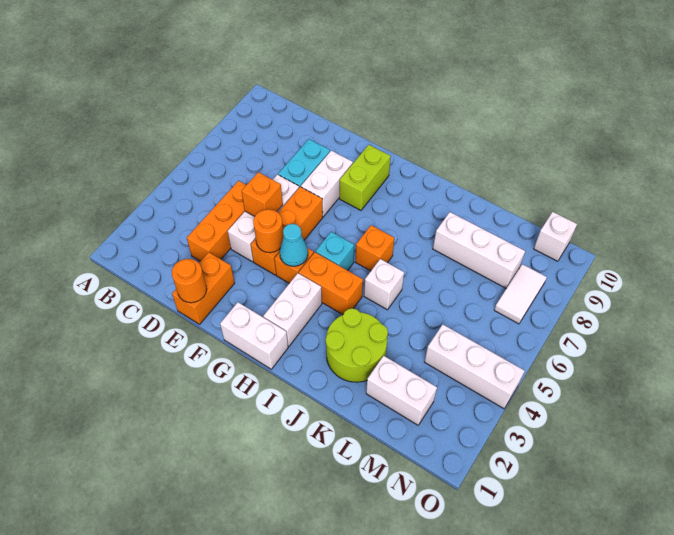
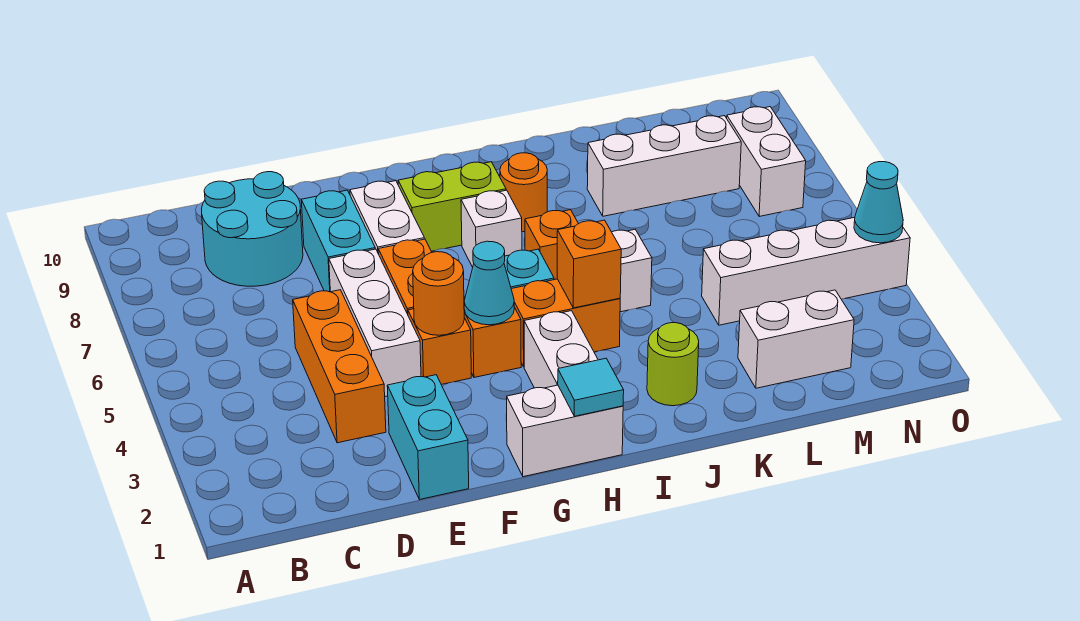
none -> cyan round brick C8:D9 level 1
orange brick E1:E2 level 1 -> cyan brick E1:E2 level 1
orange round brick E1 level 2 -> orange round brick I8 level 1
orange brick E5 level 2 -> orange brick I4 level 2
lime brick G8:G9 level 1 -> lime brick G8:H8 level 1
none -> cyan tile H1 level 2
lime round brick J2:K3 level 1 -> lime round brick J2 level 1
white brick M4:O4 level 1 -> white brick L4:O4 level 1
white tile N7:N8 level 1 -> white brick N7:N8 level 1
white brick N10 level 1 -> white brick H7 level 1
none -> cyan cone O4 level 2

